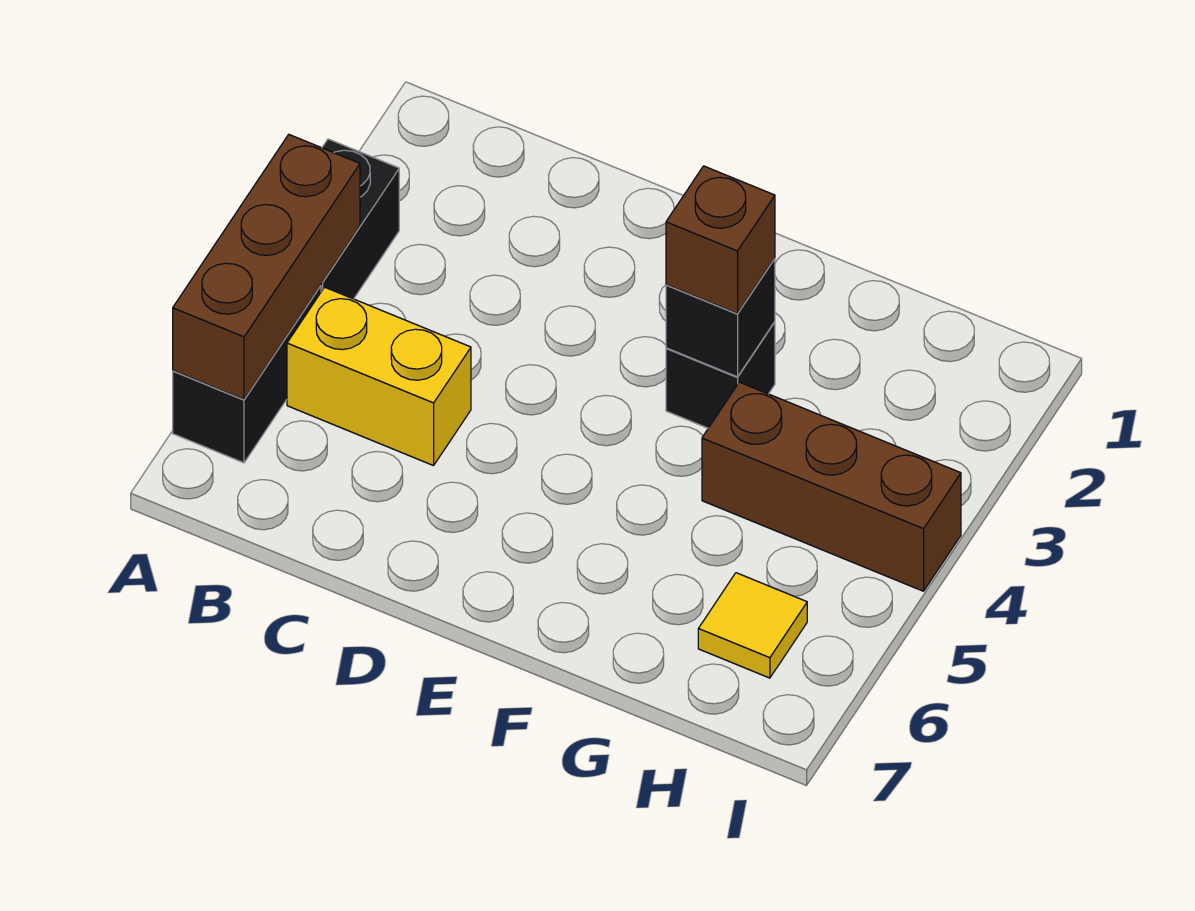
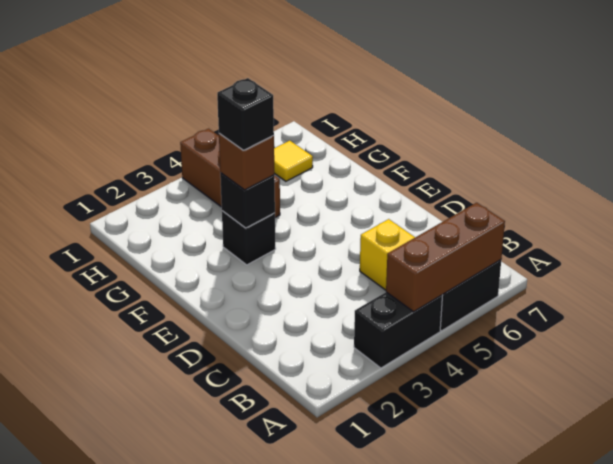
none -> black brick F3 level 4

